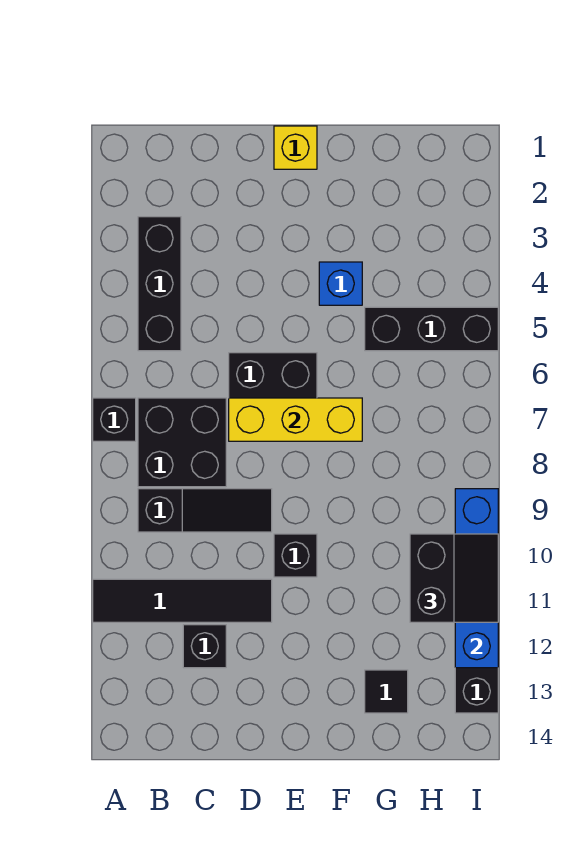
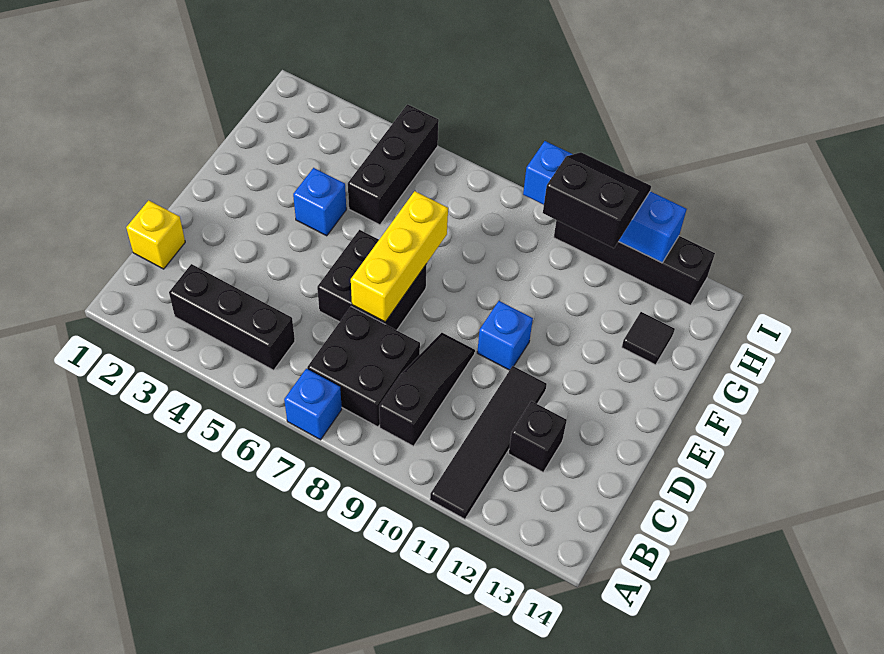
black brick A7 level 1 -> blue brick A7 level 1
yellow brick E1 level 1 -> yellow brick C1 level 1
black brick E10 level 1 -> blue brick E10 level 1

